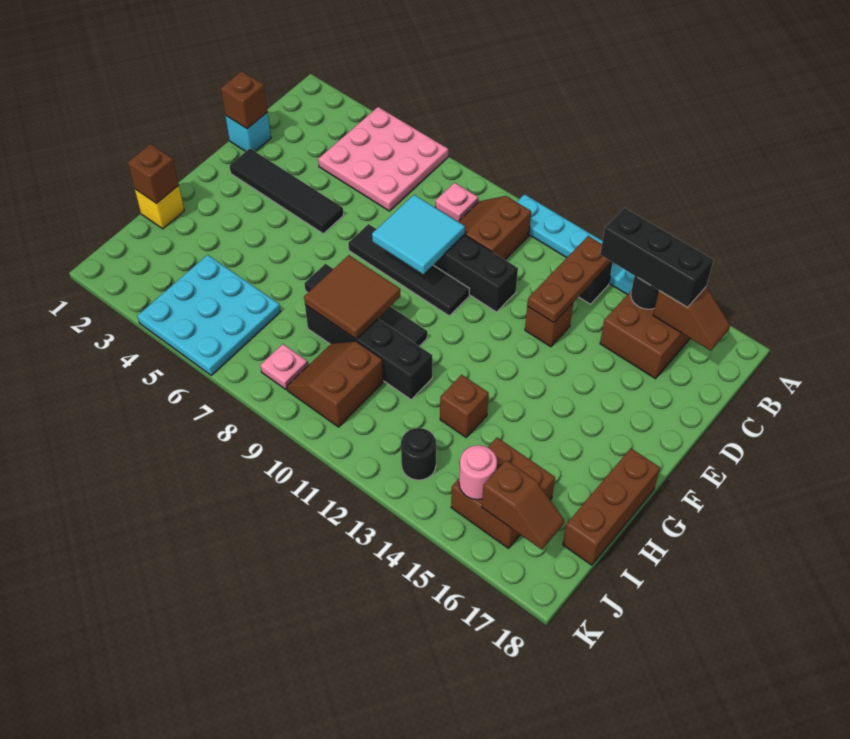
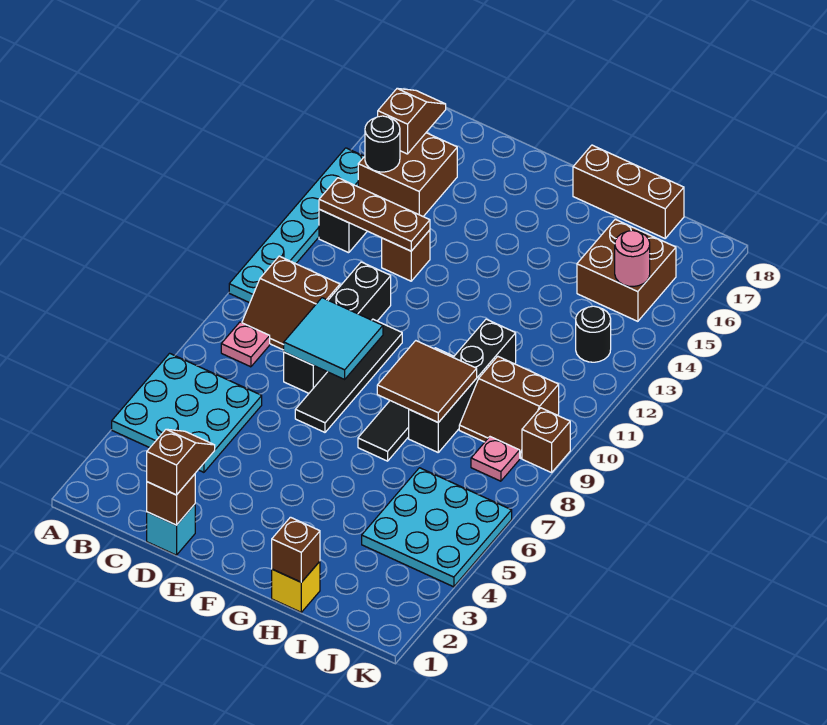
pink plate A4:C6 level 1 -> cyan plate A4:C6 level 1
black brick B14:B16 level 3 -> none
black tile E2:E5 level 1 -> none
brown brick H13 level 1 -> brown brick K9 level 1
brown slope J16:J17 level 2 top 16 -> brown slope D1:D2 level 3 top 1

